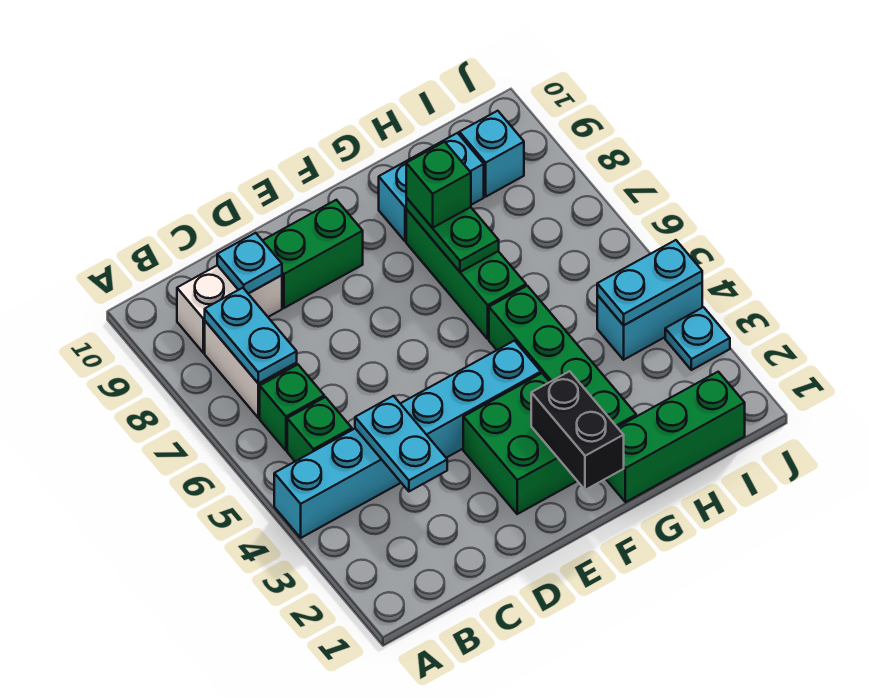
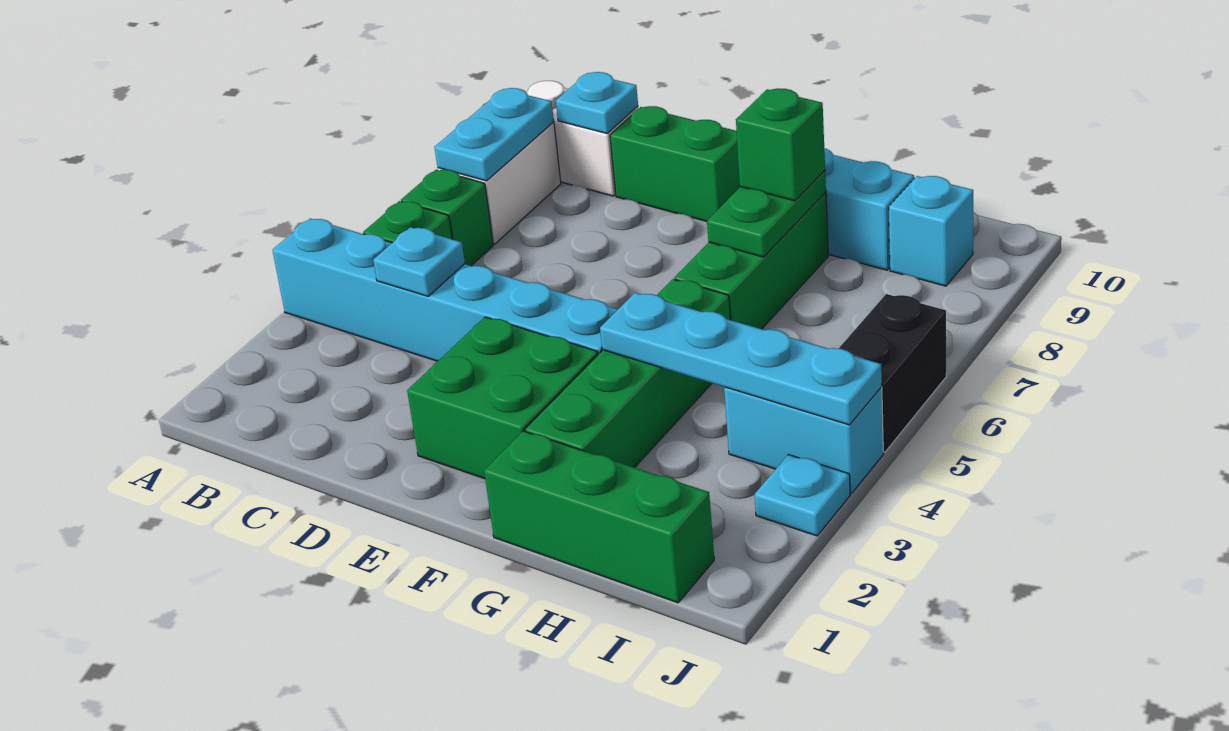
cyan plate C3:C4 level 2 -> cyan plate C4 level 2
black brick F1:F2 level 2 -> black brick J5:J6 level 1
cyan plate I4:J4 level 2 -> cyan plate G4:J4 level 2

